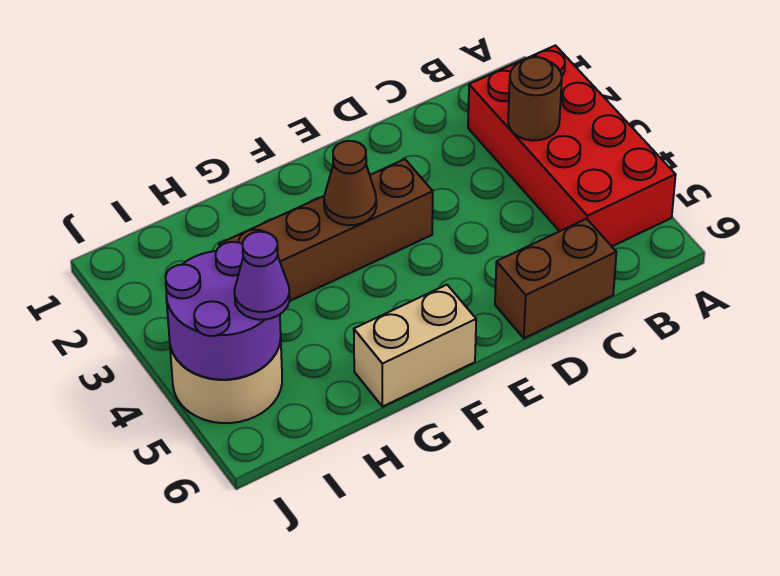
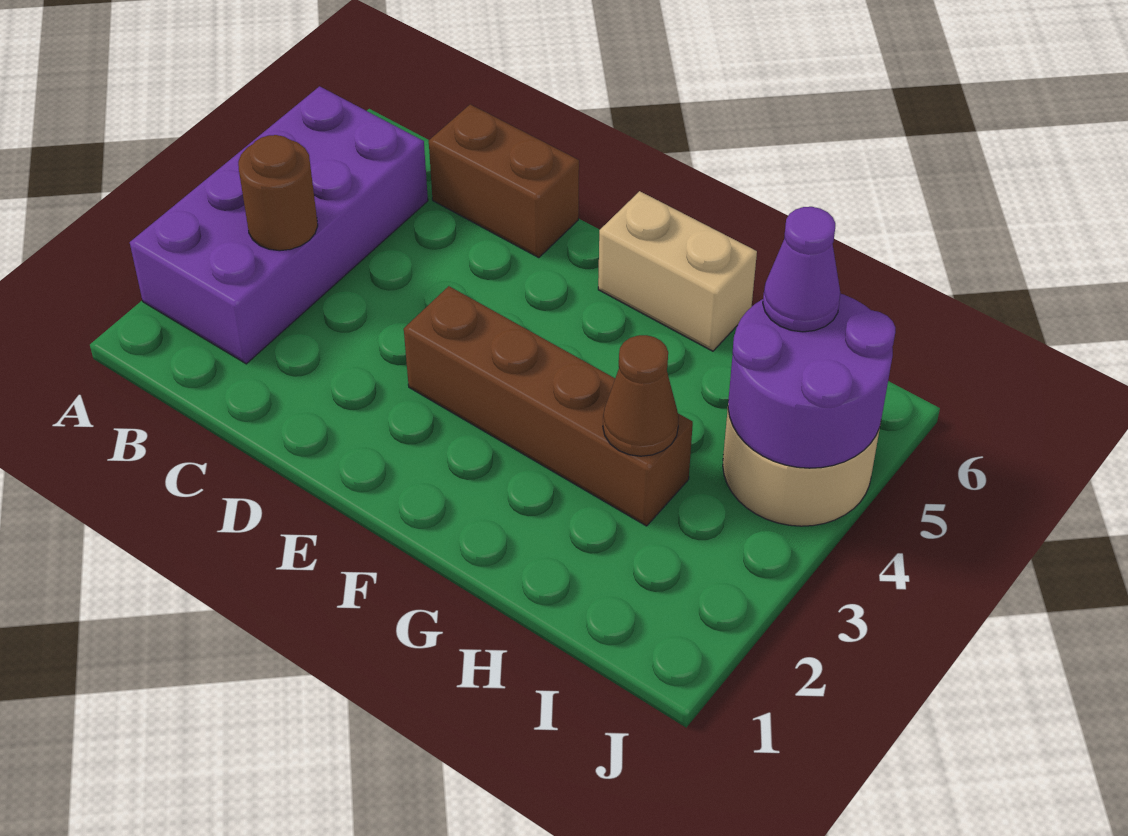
red brick A2:B5 level 1 -> purple brick A2:B5 level 1
brown cone F3 level 2 -> brown cone H3 level 2

